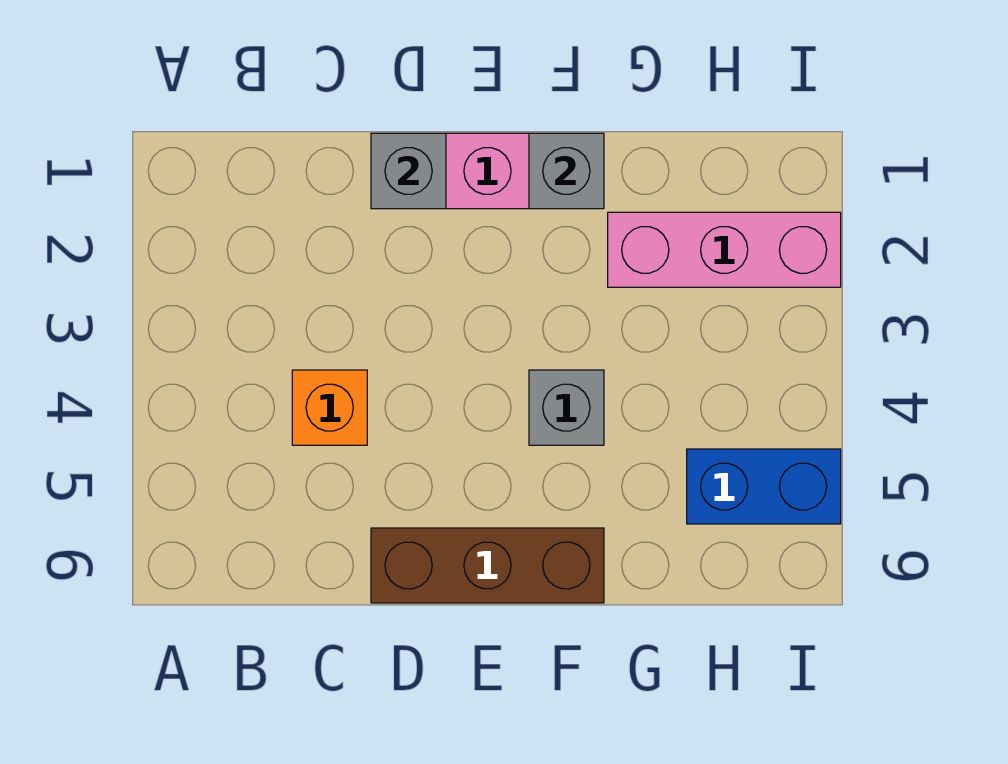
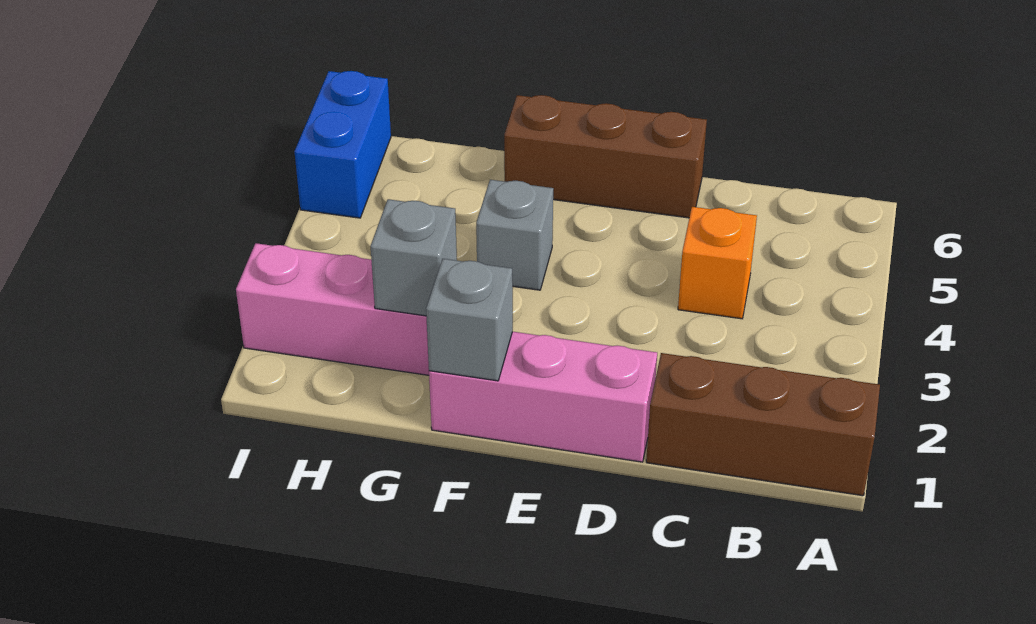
none -> brown brick A1:C1 level 1
grey brick D1 level 2 -> grey brick G2 level 2
blue brick H5:I5 level 1 -> blue brick I5:I6 level 1

